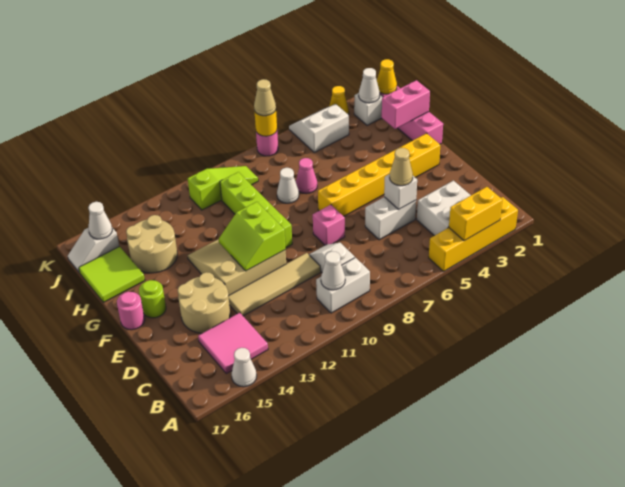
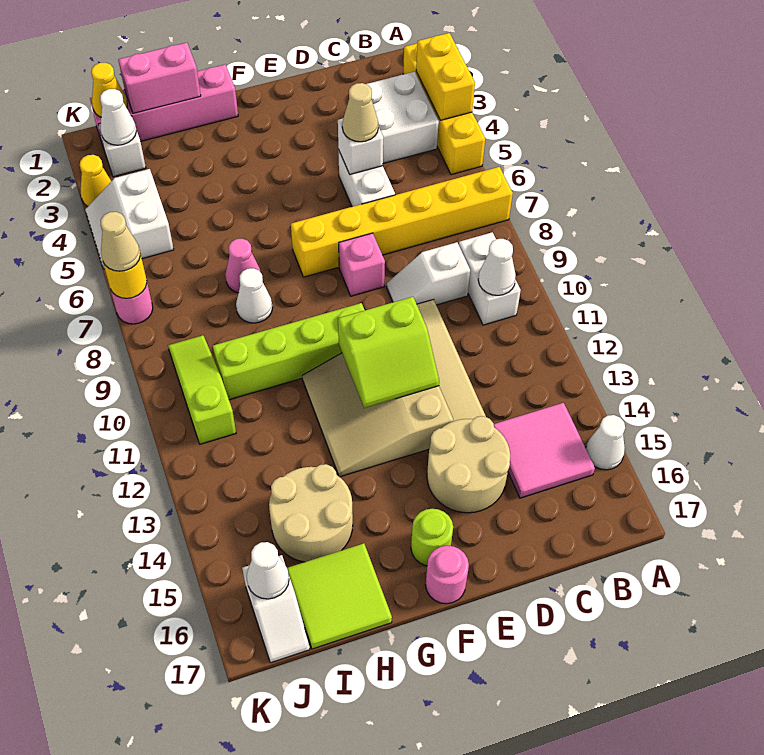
yellow brick F2:F7 level 1 -> yellow brick A7:F7 level 1
pink brick H1:H2 level 2 -> pink brick H1:I1 level 2

